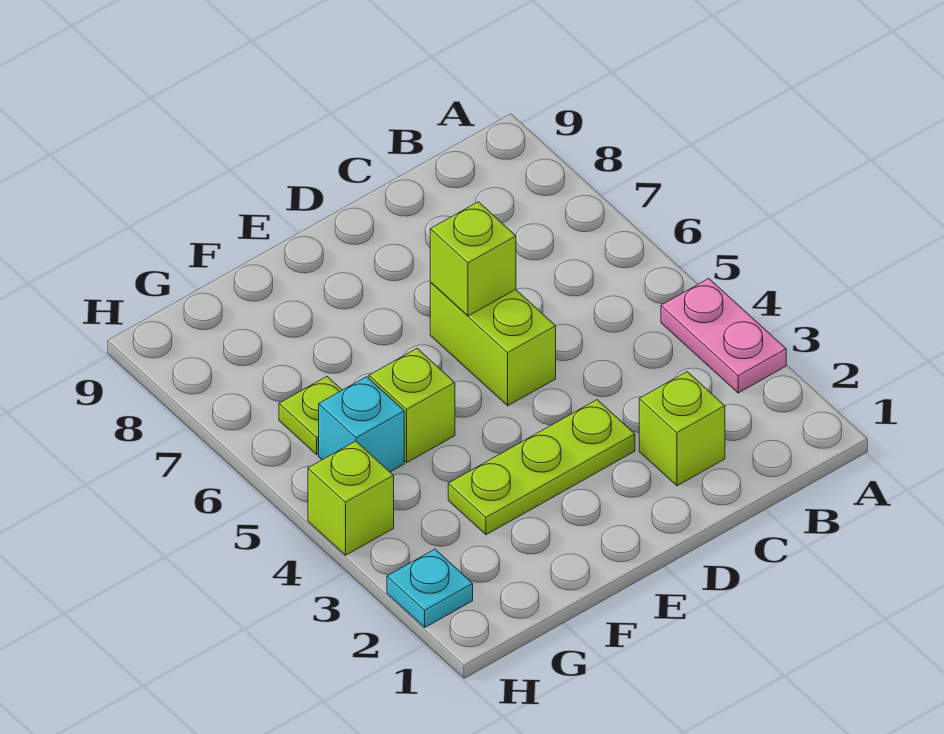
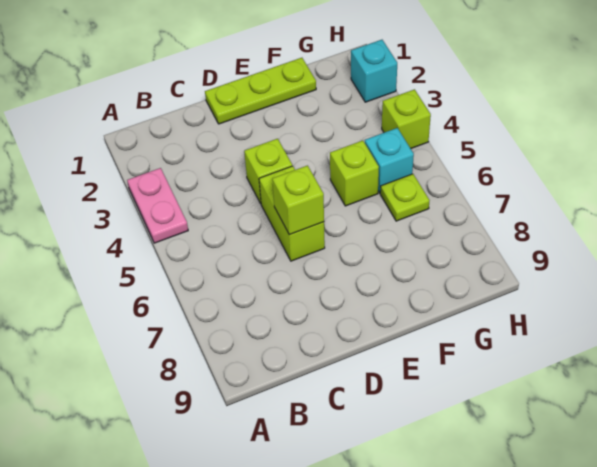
lime brick C2 level 1 -> lime brick D4 level 1
lime plate D3:F3 level 1 -> lime plate D1:F1 level 1
cyan plate H2 level 1 -> cyan brick H2 level 1

